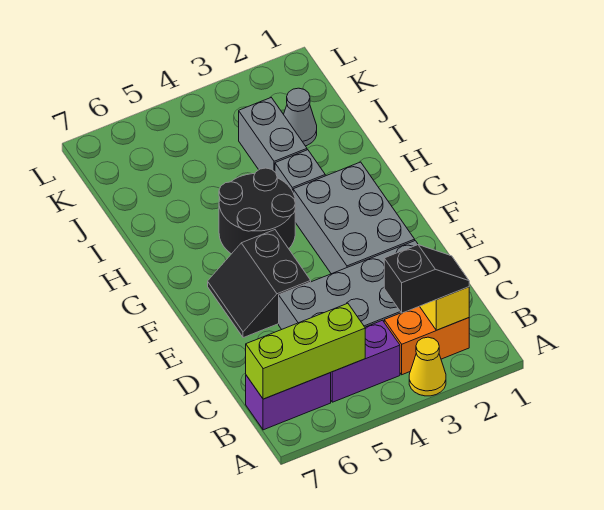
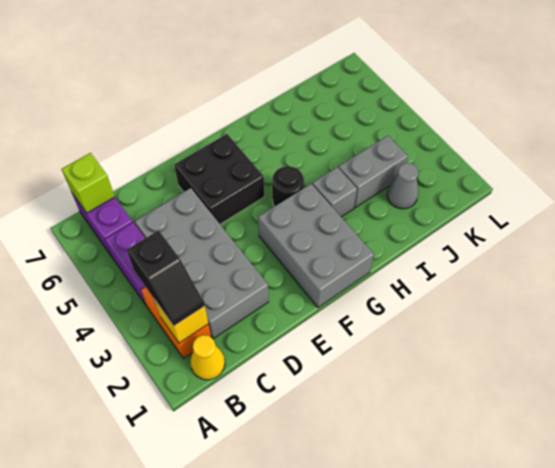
yellow cone A3 level 1 -> yellow cone B1 level 1
lime brick B5:B7 level 2 -> lime brick B7 level 2
grey brick E2:G3 level 1 -> grey brick F1:G3 level 1
black slope E5:F6 level 1 top 5 -> black brick E5:F6 level 1
black round brick G4:H5 level 1 -> black round brick G4 level 1

